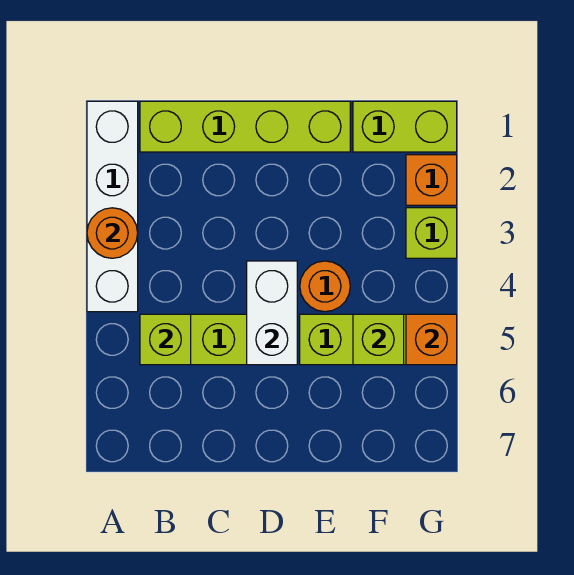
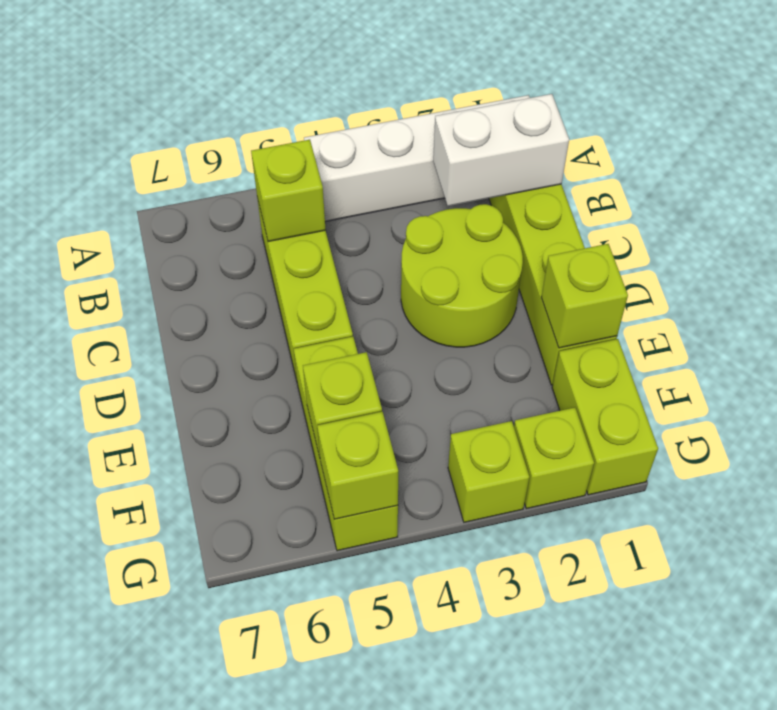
orange round brick A3 level 2 -> none
none -> lime round brick C2:D3 level 1
white brick D4:D5 level 2 -> white brick B1:B2 level 2
none -> lime brick E1 level 2
orange round brick E4 level 1 -> none
orange brick G2 level 1 -> lime brick G2 level 1
orange brick G5 level 2 -> lime brick G5 level 2

